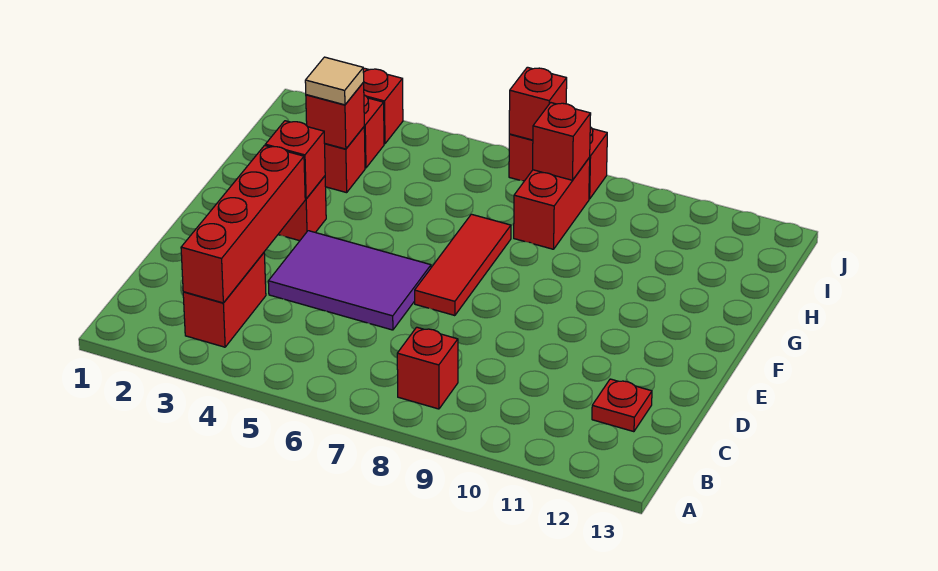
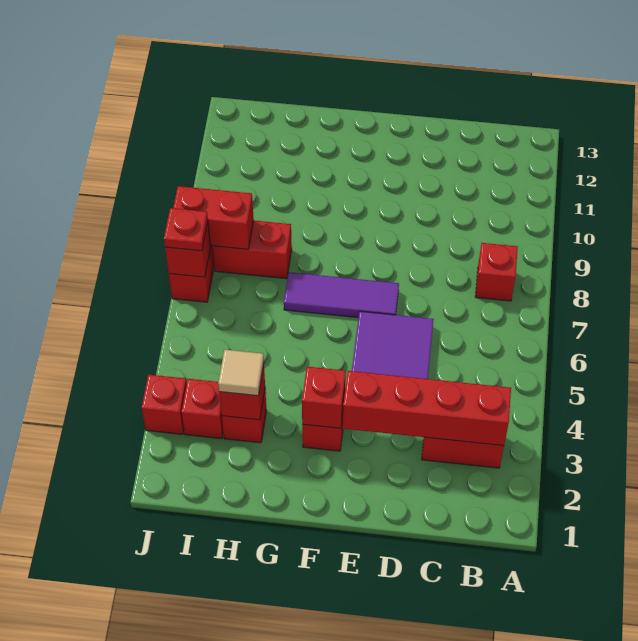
red plate C12 level 1 -> red plate J7 level 3
red tile E7:G7 level 1 -> purple tile E7:G7 level 1
red brick I8 level 2 -> red brick I8:J8 level 2

